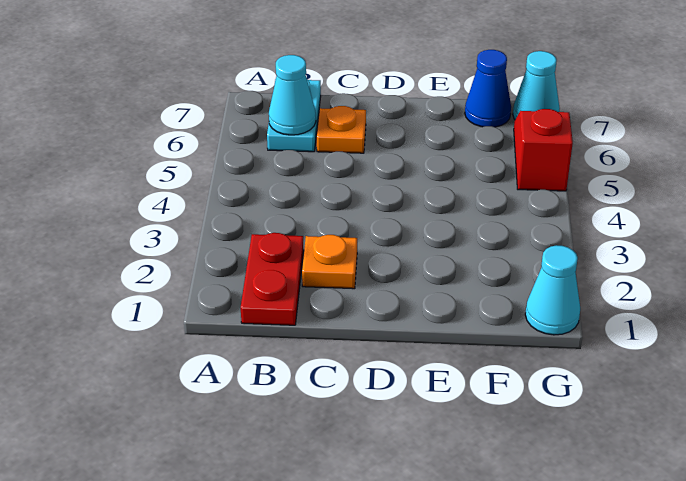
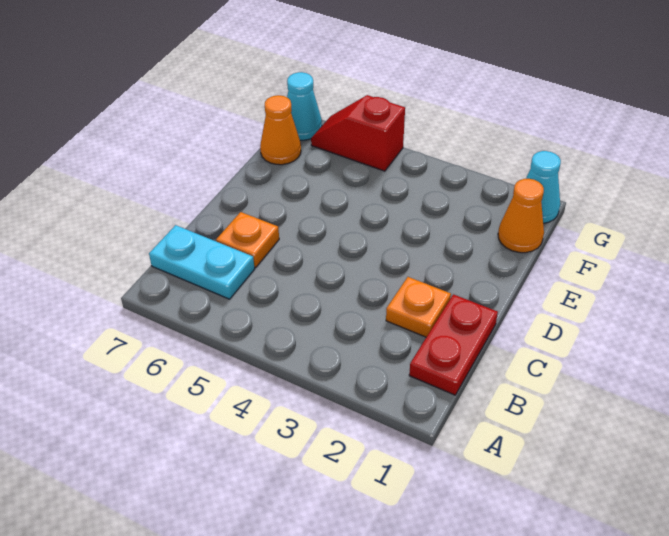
red plate B1:B2 level 1 -> red plate B1:C1 level 1
cyan cone B6 level 2 -> none
none -> orange cone F1 level 1
blue cone F7 level 1 -> orange cone F7 level 1

